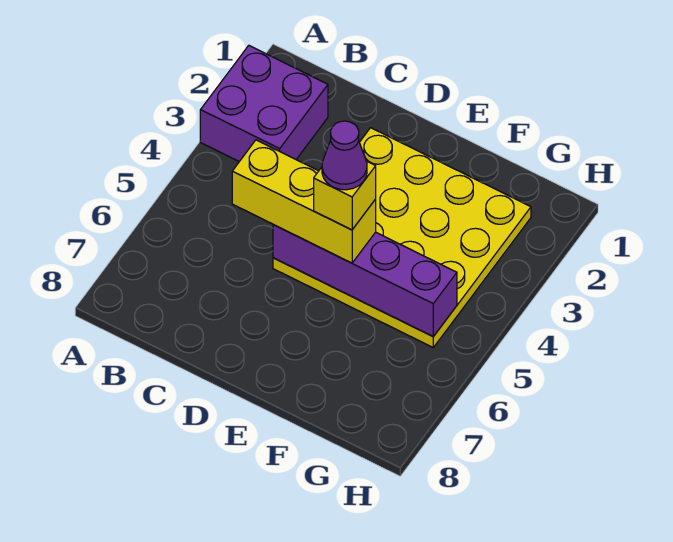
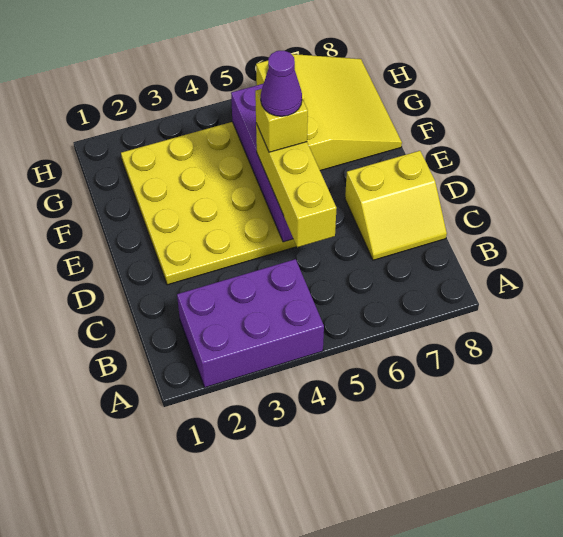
purple brick A2:B3 level 1 -> purple brick A2:B4 level 1
none -> yellow slope C7:D8 level 1 top D
none -> yellow slope F6:H8 level 1 top 6

